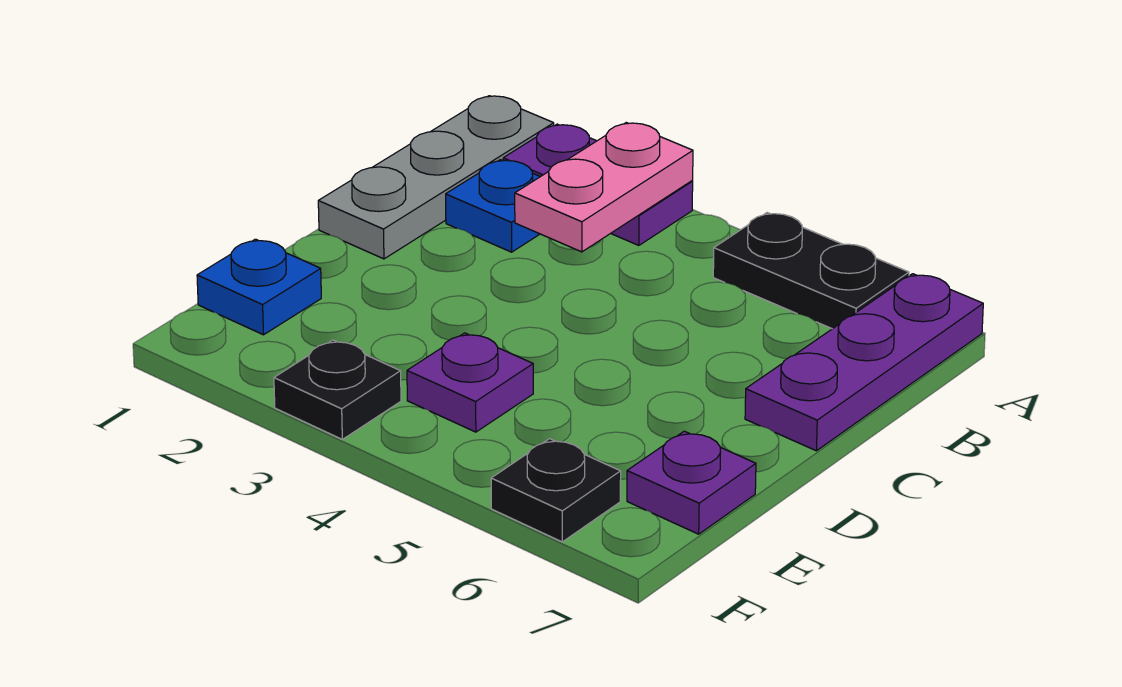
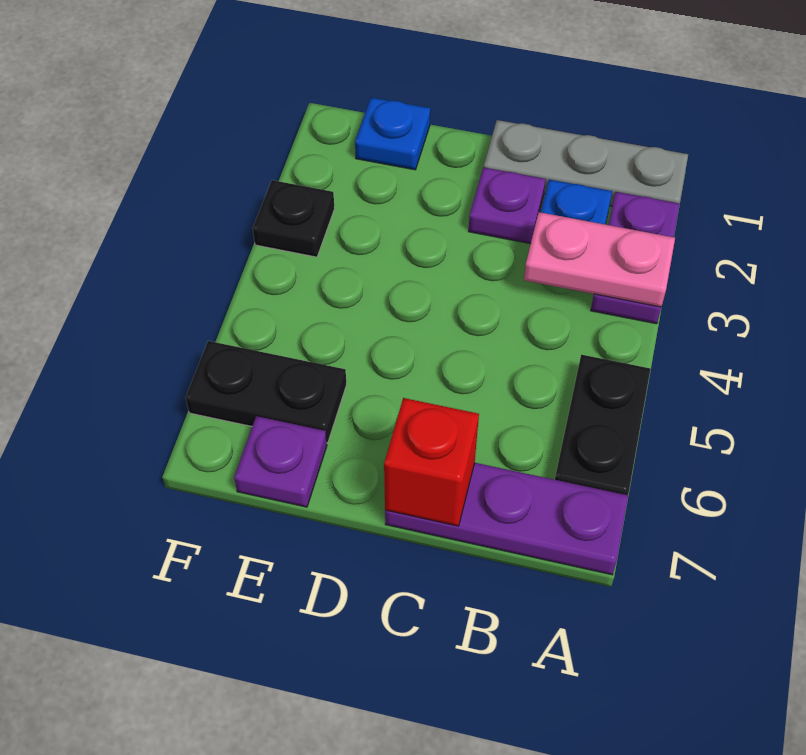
none -> red brick C7 level 2
purple plate E4 level 1 -> purple plate C2 level 1
black plate F6 level 1 -> black plate E6:F6 level 1

